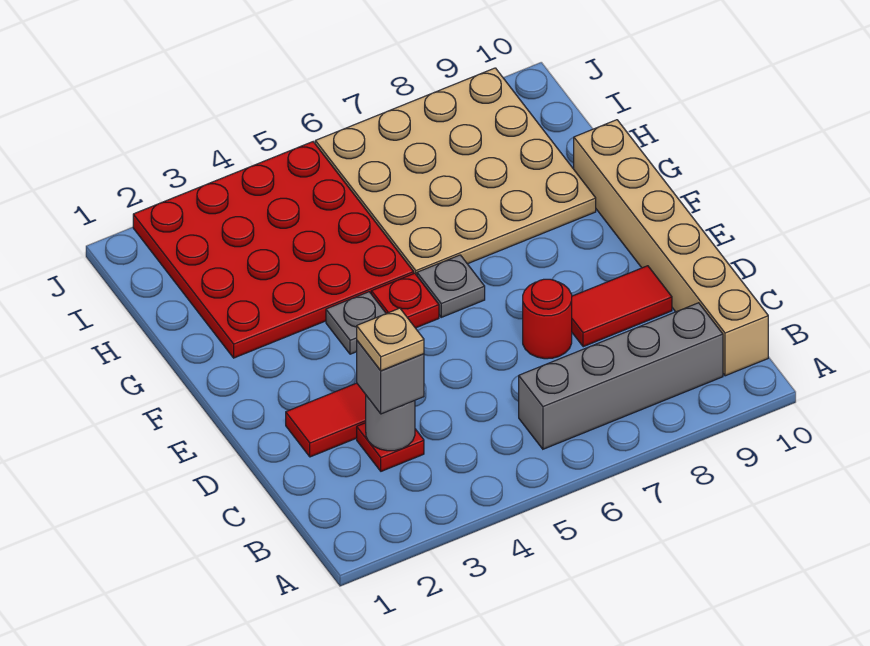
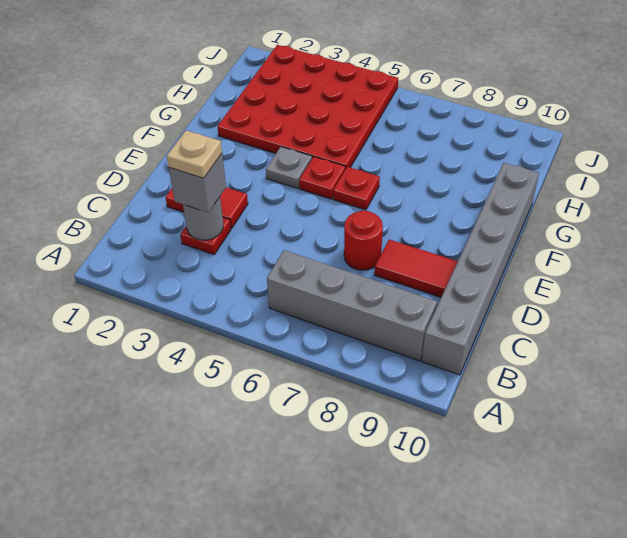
tan brick B10:G10 level 1 -> grey brick B10:G10 level 1
grey plate F6 level 1 -> red plate F6 level 1
tan plate G6:J9 level 1 -> none

